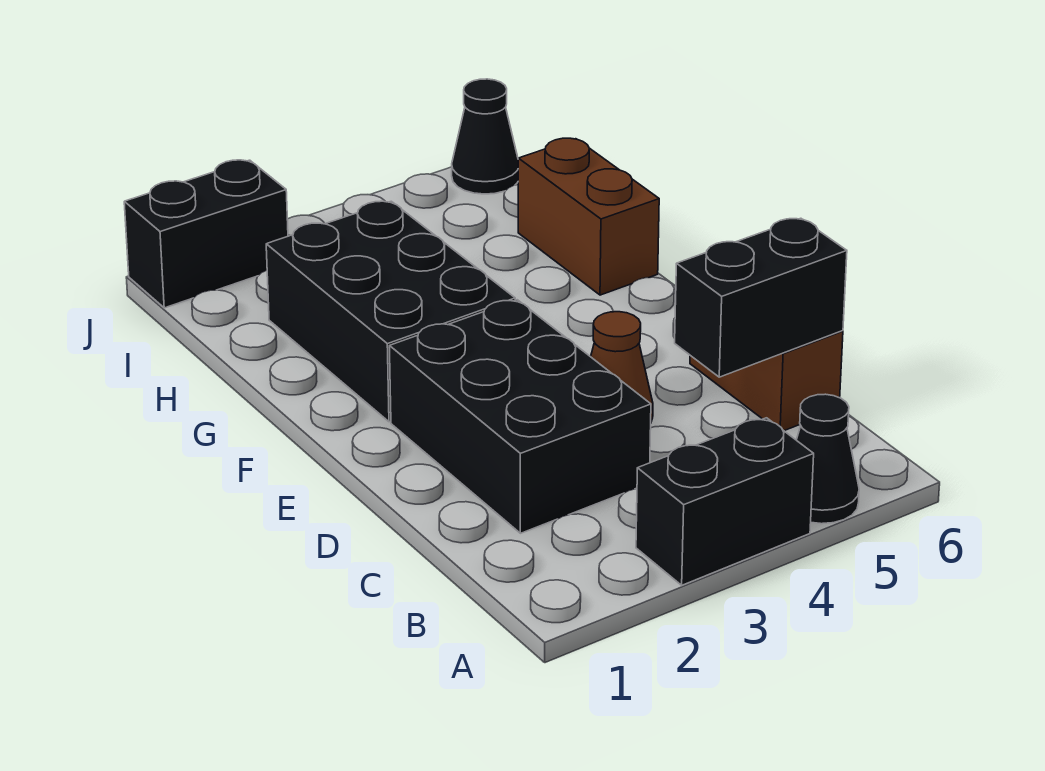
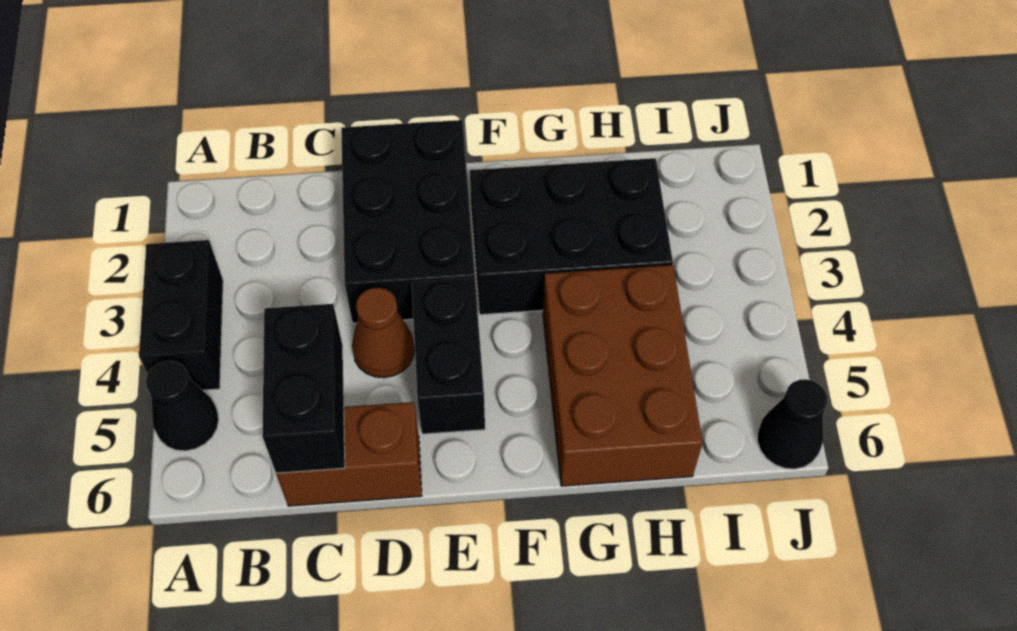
black brick C2:E3 level 1 -> black brick D1:E3 level 1
brown brick G6:H6 level 1 -> brown brick G4:H6 level 1
black brick J1:J2 level 1 -> black brick E4:E5 level 1

